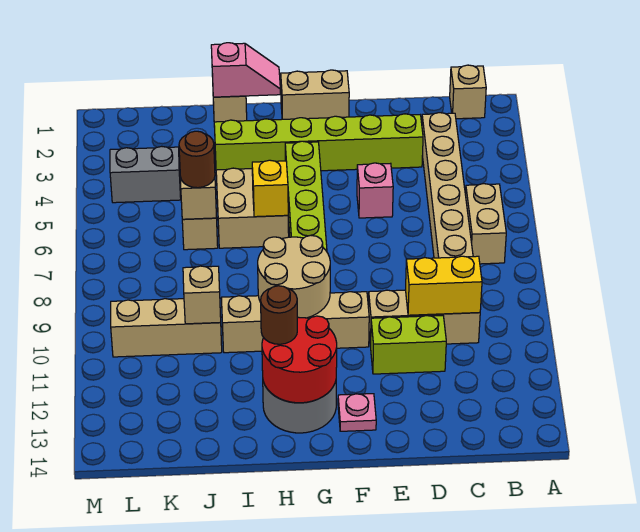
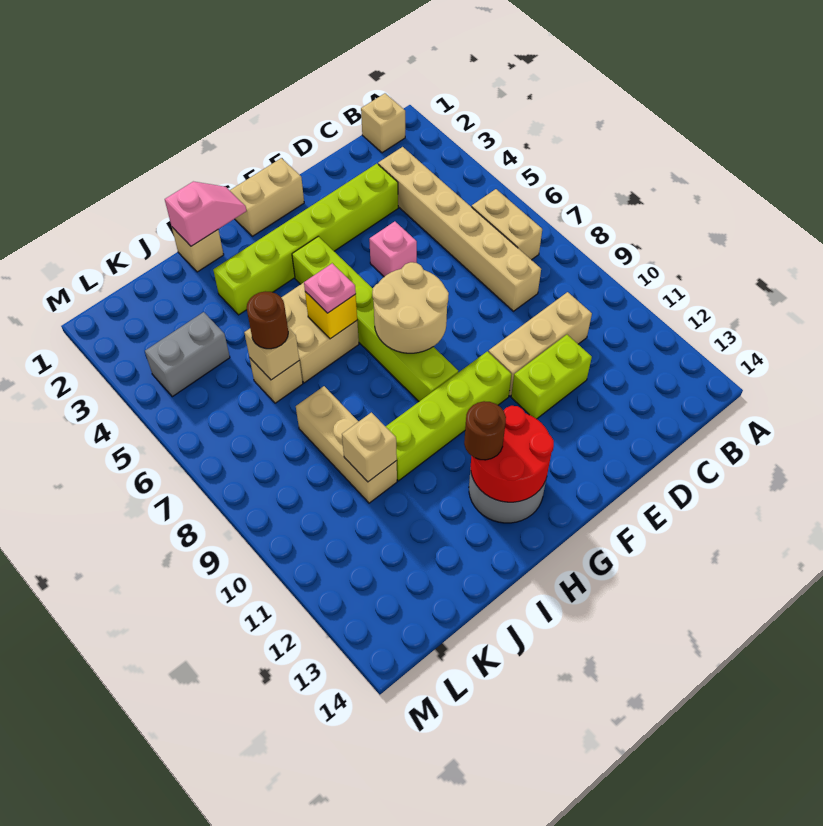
yellow brick C10:D10 level 2 -> none
tan brick F10:I10 level 1 -> lime brick F10:I10 level 1
pink plate F13 level 1 -> pink plate H6 level 3
tan round brick G9:H10 level 2 -> tan round brick F7:G8 level 2
tan brick J10:L10 level 1 -> tan brick J8:J10 level 1

